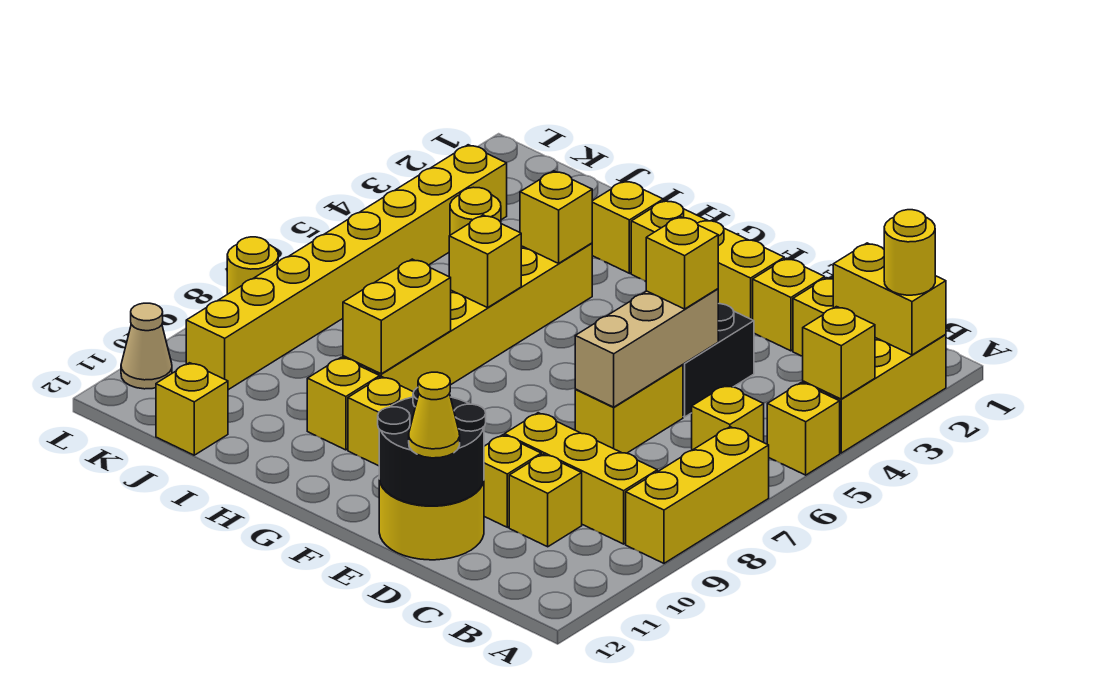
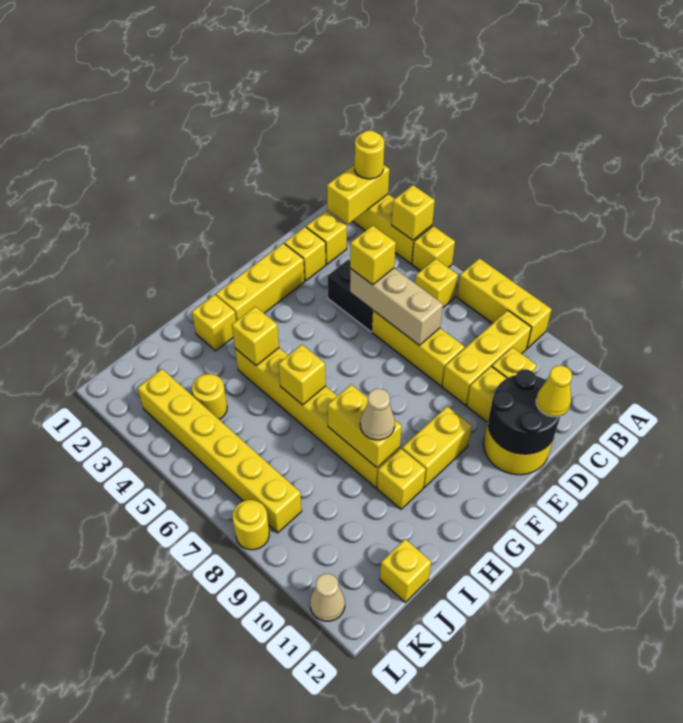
yellow brick D6:D7 level 1 -> yellow brick D6:D8 level 1
none -> tan cone H9 level 3
yellow brick K3:K10 level 1 -> yellow brick K3:K8 level 1

